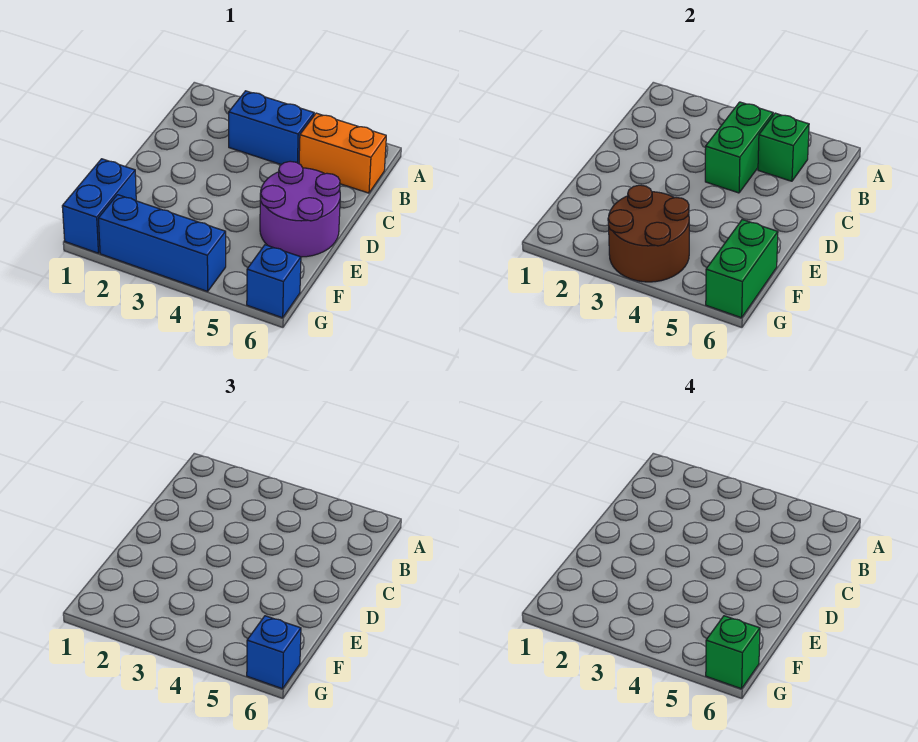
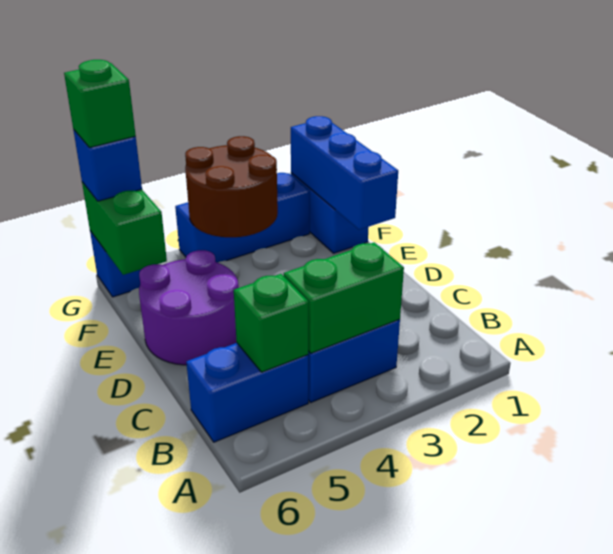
green brick B4:C4 level 2 -> green brick B3:B4 level 2
orange brick B5:B6 level 1 -> blue brick B5:B6 level 1
none -> blue brick E1:G1 level 2

